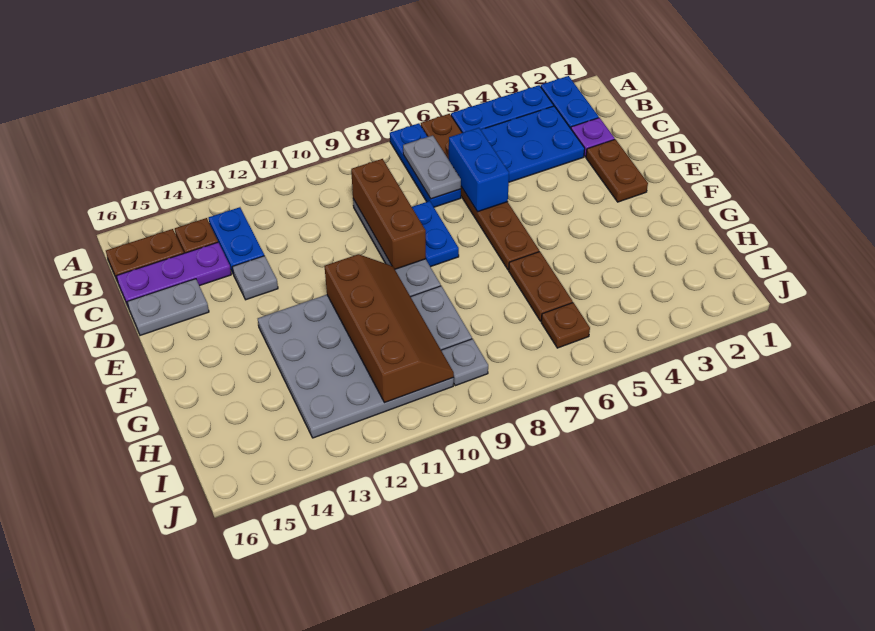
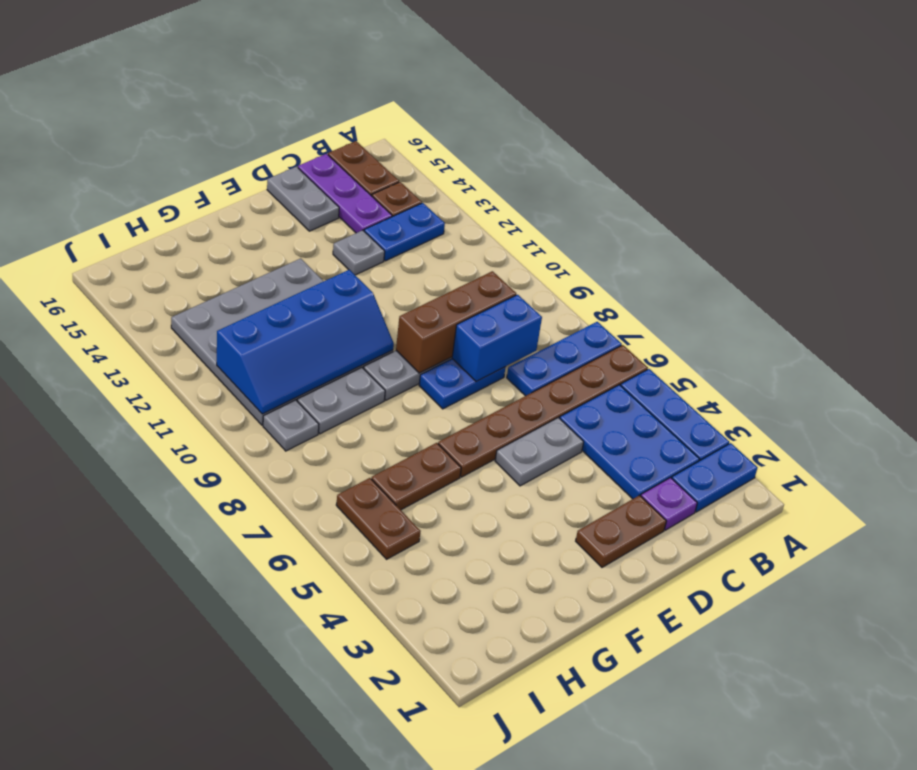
grey plate B7:C7 level 2 -> grey plate D5:E5 level 1
blue brick C6:D6 level 2 -> blue brick C8:D8 level 2
brown slope F10:I11 level 2 top 11 -> blue slope F10:I11 level 2 top 11
brown plate I6 level 1 -> brown plate I5:I6 level 1

